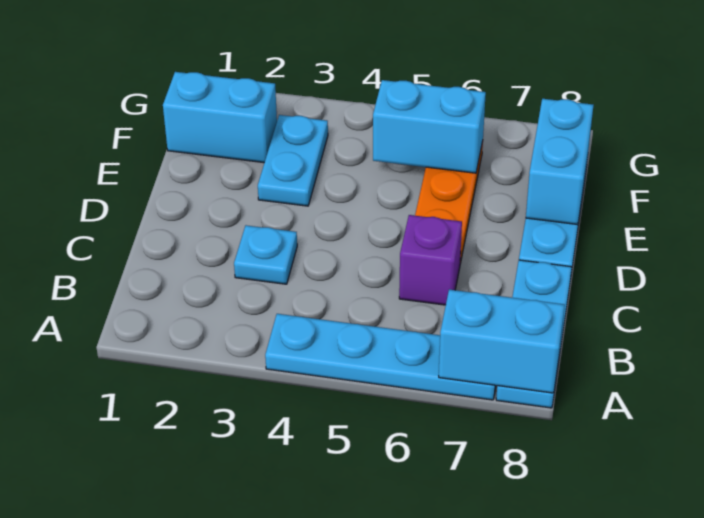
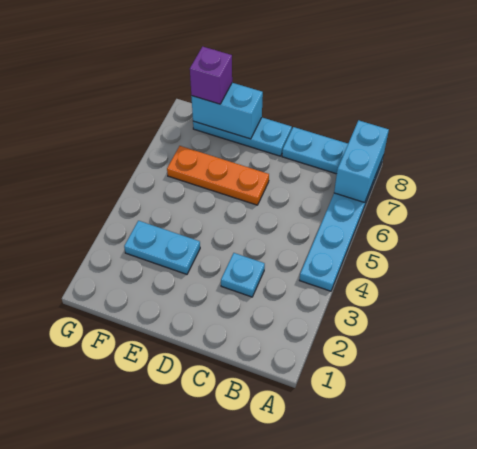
purple brick C6 level 1 -> purple brick F8 level 3
cyan brick F1:F2 level 1 -> none
cyan brick F5:F6 level 2 -> none

